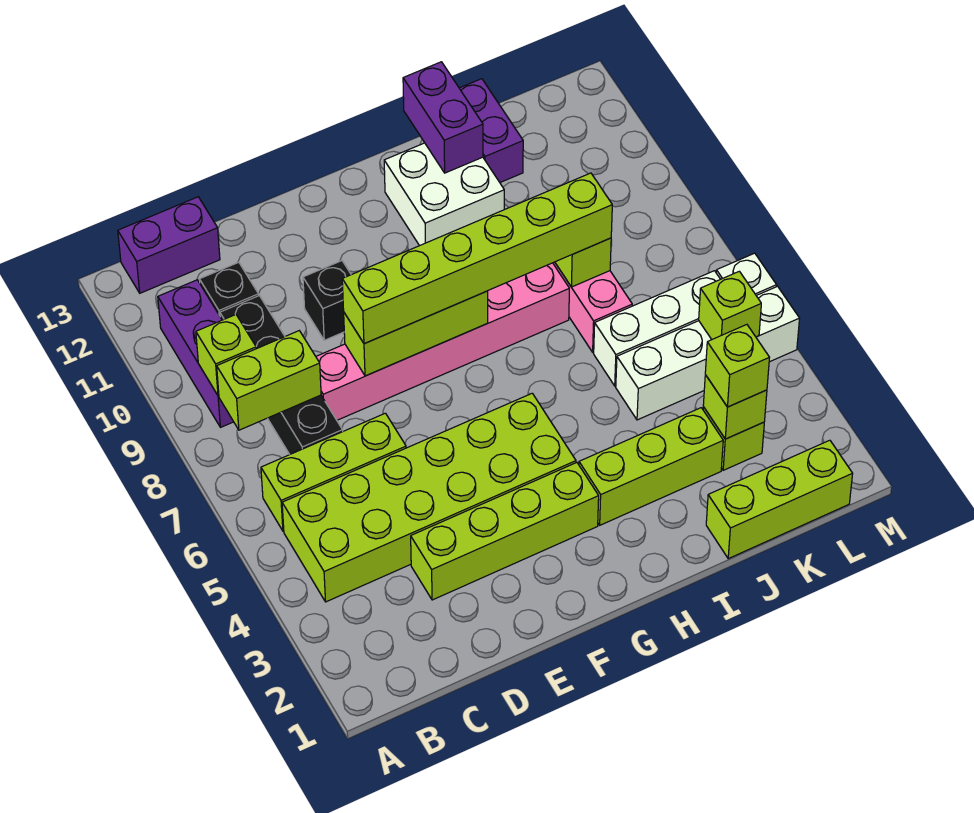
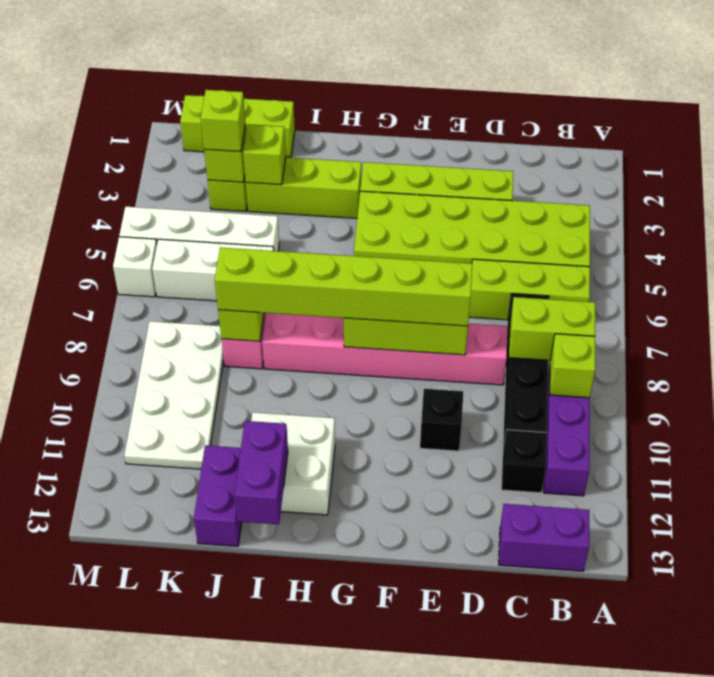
none -> white plate K8:L11 level 1
lime brick L5 level 2 -> lime brick J3 level 2

